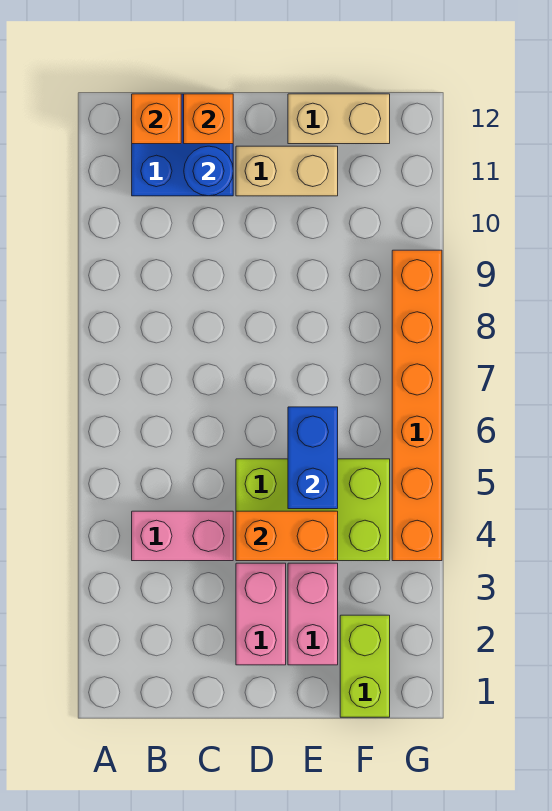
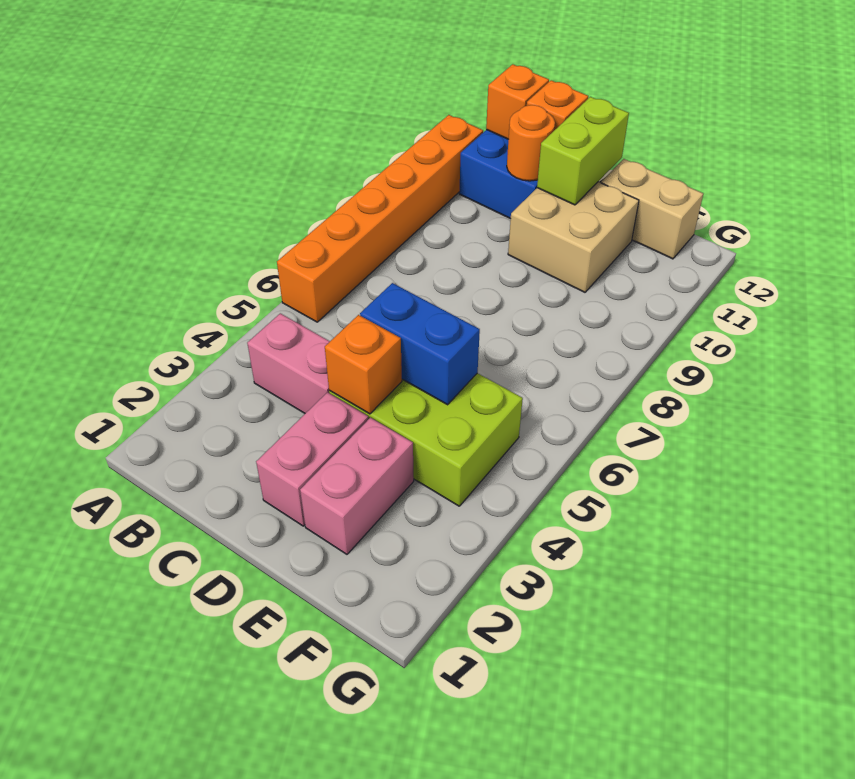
blue round brick C11 level 2 -> orange round brick C11 level 2
orange brick D4:E4 level 2 -> orange brick D4 level 2
tan brick D11:E11 level 1 -> tan brick D10:E11 level 1
blue brick E5:E6 level 2 -> blue brick D5:E5 level 2
lime brick F1:F2 level 1 -> lime brick D11:D12 level 2
orange brick G4:G9 level 1 -> orange brick A6:A11 level 1

